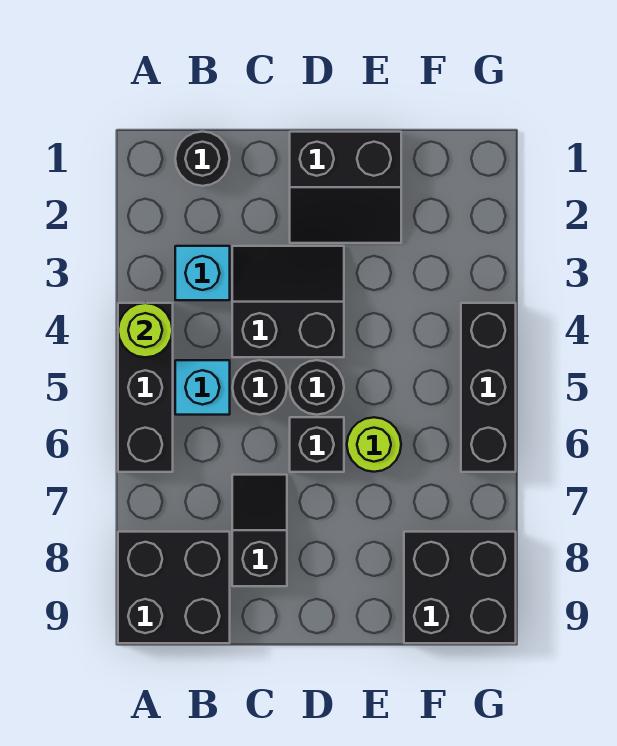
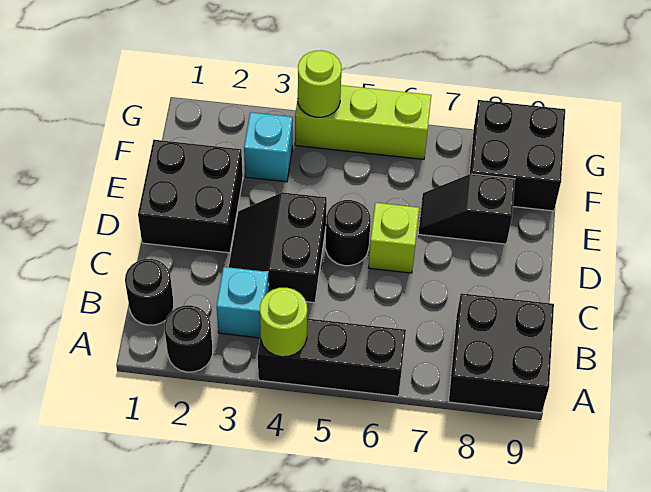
cyan brick B5 level 1 -> cyan brick F3 level 1
black round brick C5 level 1 -> black round brick A2 level 1
black slope C7:C8 level 1 top 8 -> black slope E7:E8 level 1 top 8
black slope D1:E2 level 1 top 1 -> black brick D1:E2 level 1
black brick D6 level 1 -> lime brick D6 level 1
lime round brick E6 level 1 -> lime round brick G4 level 2
black brick G4:G6 level 1 -> lime brick G4:G6 level 1

